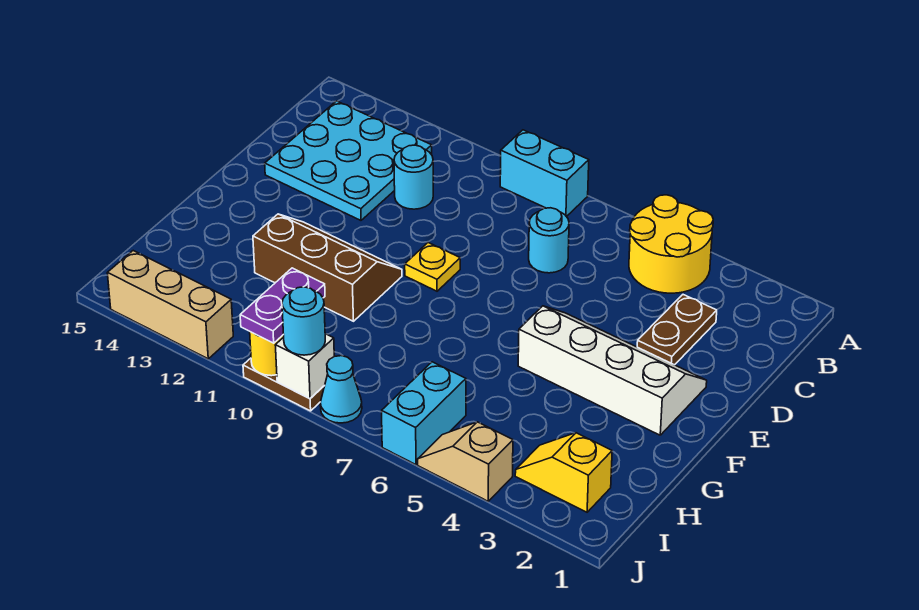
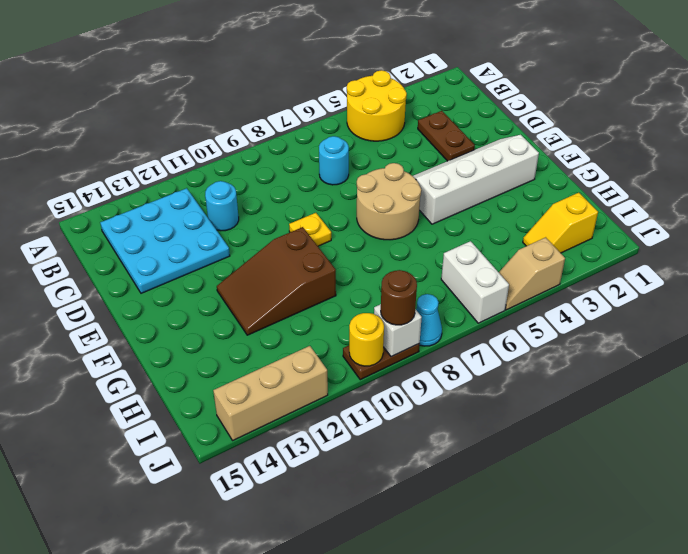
cyan brick A8:A9 level 1 -> none
none -> tan round brick E6:F7 level 1
brown slope F10:G12 level 1 top G -> brown slope F10:G12 level 1 top 10
cyan brick I6:J6 level 1 -> white brick I6:J6 level 1
purple plate I10:J10 level 3 -> none
cyan round brick J9 level 3 -> brown round brick J9 level 3

